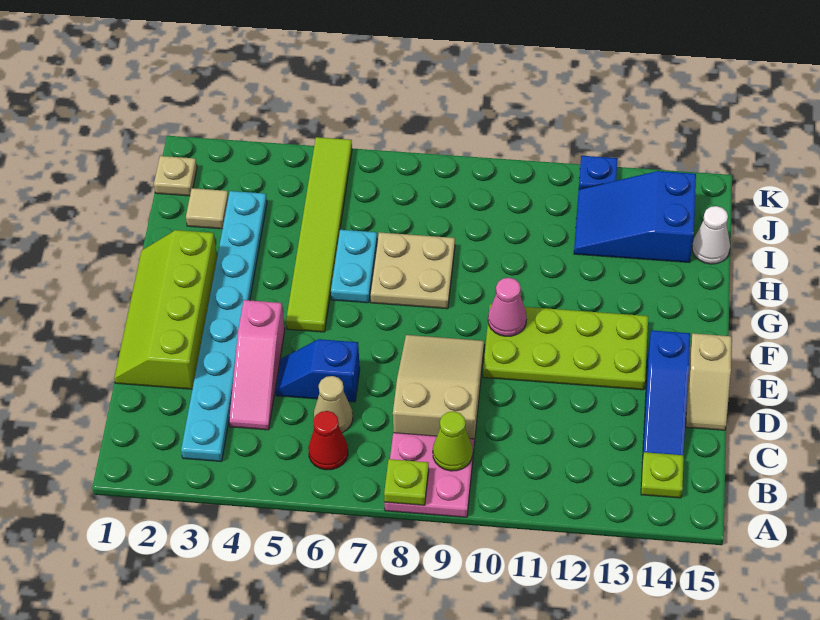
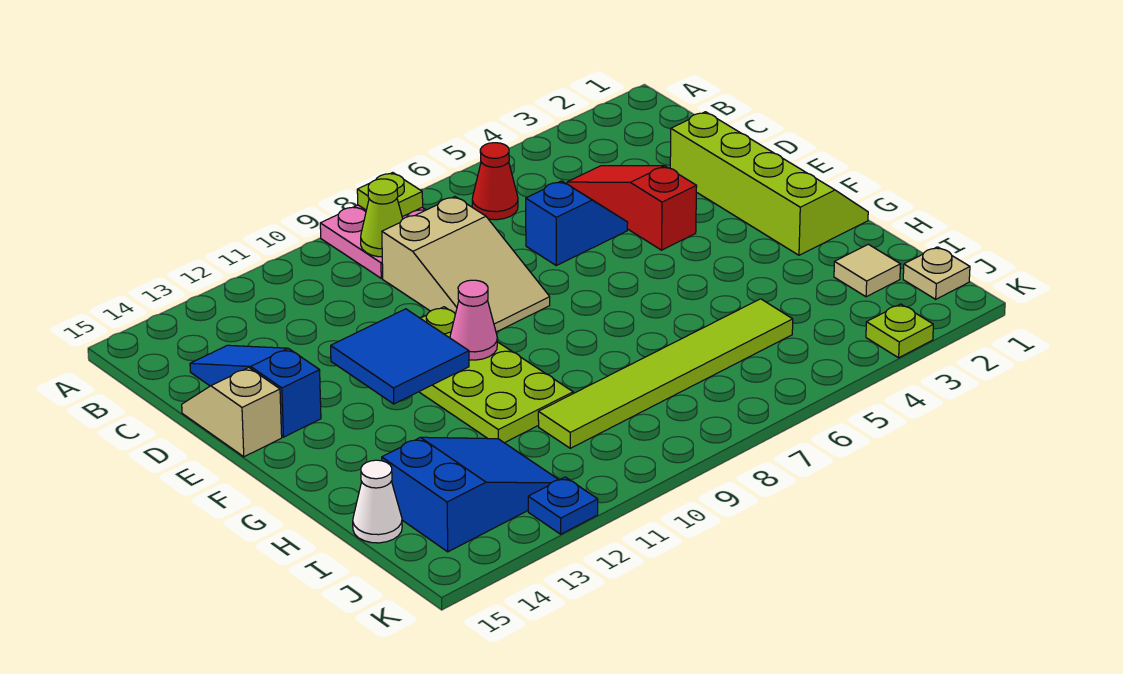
cyan plate B3:I3 level 1 -> none
lime plate B14 level 1 -> lime plate K3 level 1
pink slope C4:E4 level 1 top E -> red slope C4:E4 level 1 top E
tan cone C6 level 1 -> none
lime plate E10:F13 level 1 -> lime plate E10:H11 level 1
none -> blue tile E11:F12 level 2
lime tile F5:K5 level 1 -> lime tile I5:I10 level 1
cyan plate G6:H6 level 1 -> none
tan plate G7:H8 level 1 -> none

